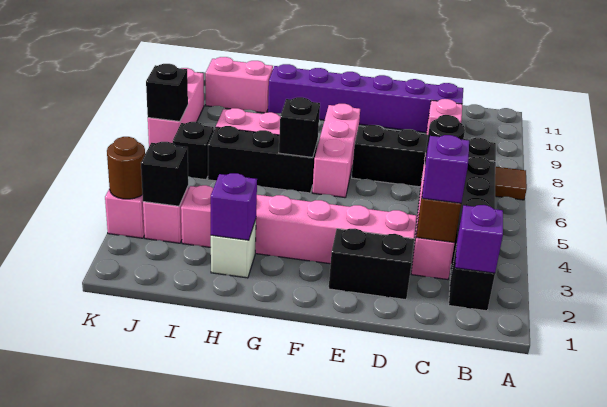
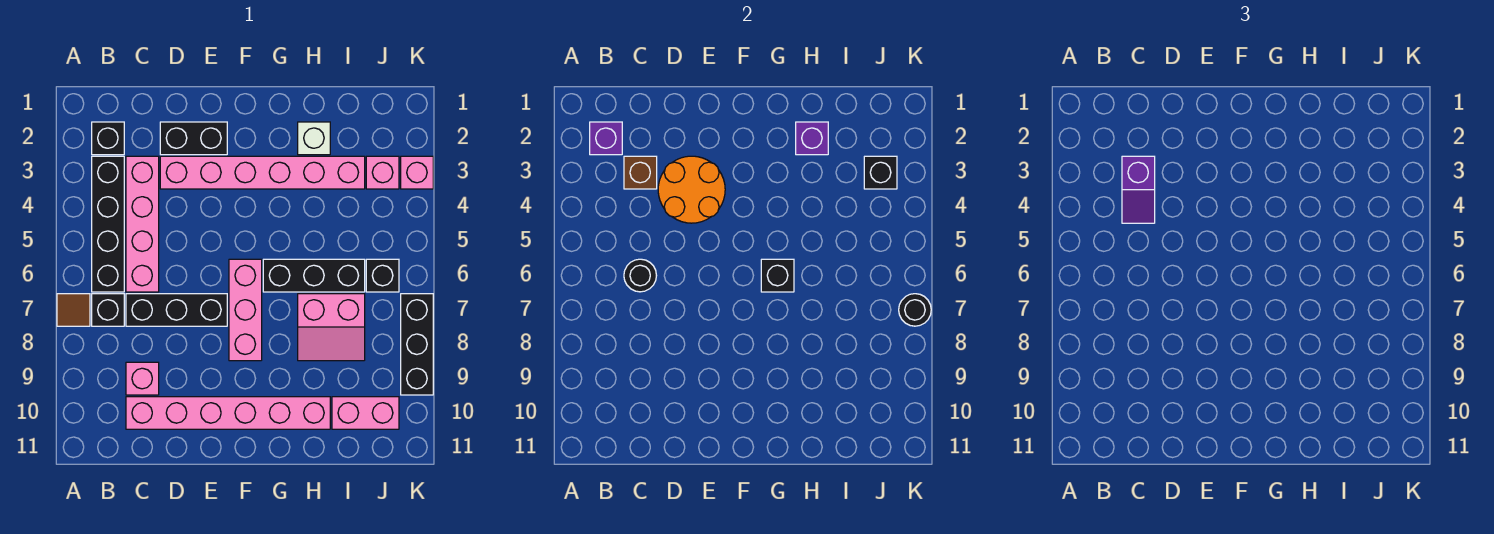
purple brick C10:H10 level 1 -> pink brick C10:H10 level 1
none -> orange round brick D3:E4 level 2
brown round brick K3 level 2 -> none
pink brick K7:K9 level 1 -> black brick K7:K9 level 1
black brick K7 level 2 -> black round brick K7 level 2

